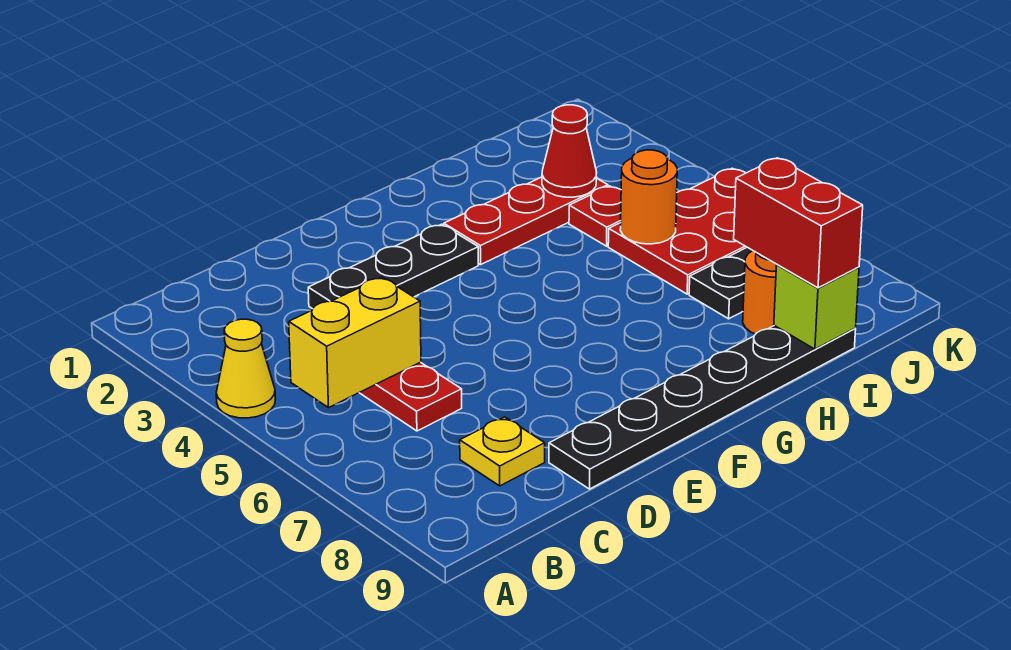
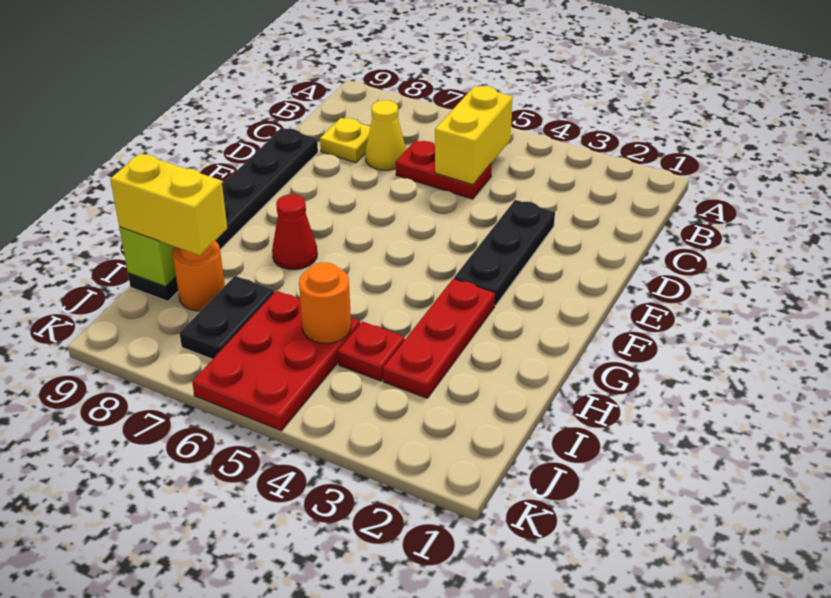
yellow cone A4 level 1 -> yellow cone C7 level 1
red cone I3 level 2 -> red cone G7 level 1
red brick I8:I9 level 3 -> yellow brick I8:I9 level 3

